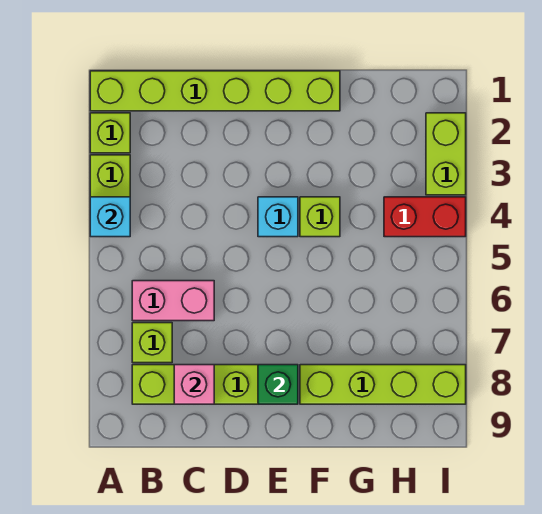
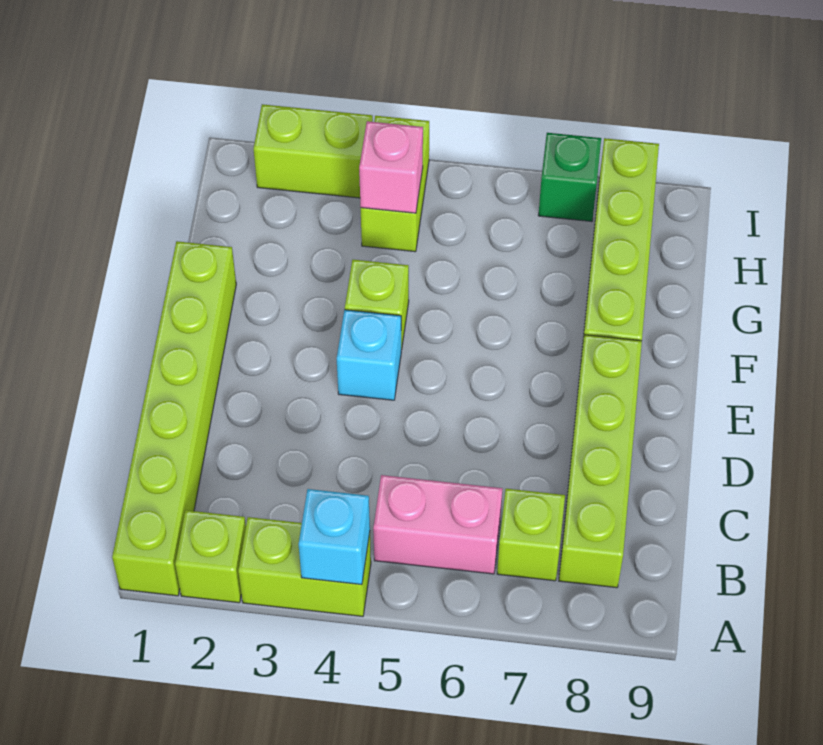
pink brick B6:C6 level 1 -> pink brick B5:B6 level 1
pink brick C8 level 2 -> pink brick H4 level 2
green brick E8 level 2 -> green brick I7 level 1
red brick H4:I4 level 1 -> lime brick H4:I4 level 1

